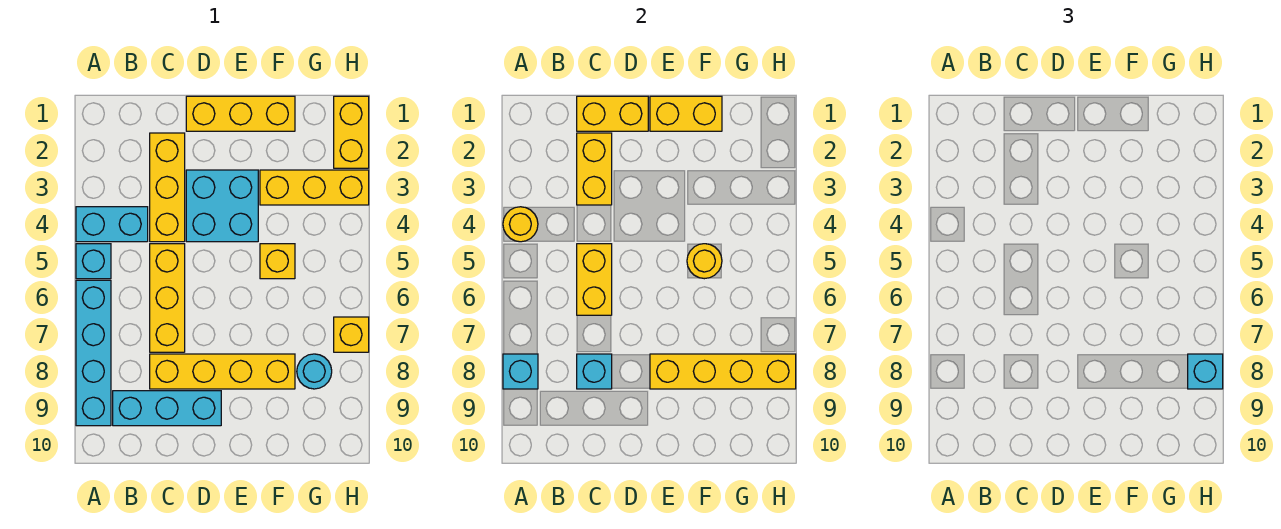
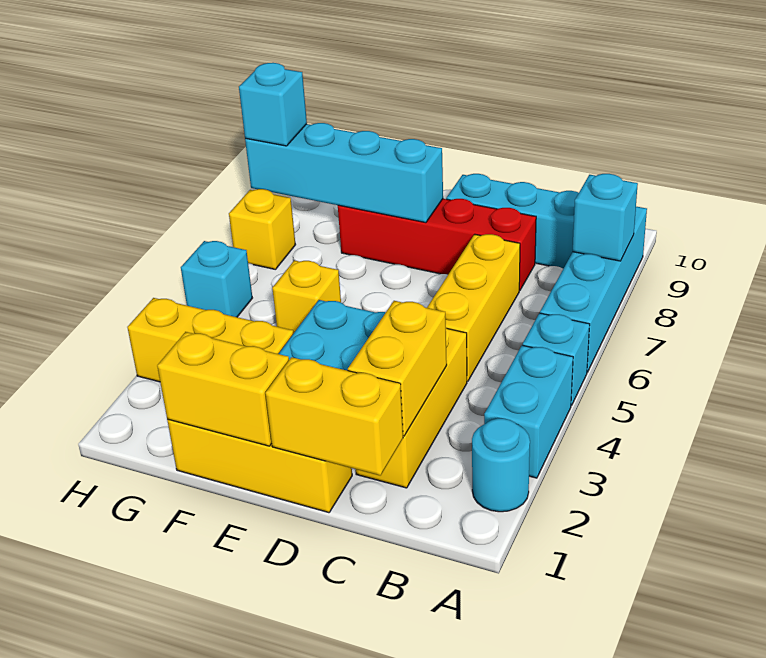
cyan brick A4:B4 level 1 -> cyan brick A3:A4 level 1
yellow round brick A4 level 2 -> none
yellow brick C5:C6 level 2 -> none
yellow brick C8:F8 level 1 -> red brick C8:F8 level 1
cyan brick C8 level 2 -> cyan brick H5 level 1
yellow brick E8:H8 level 2 -> cyan brick E8:H8 level 2
yellow round brick F5 level 2 -> none
cyan round brick G8 level 1 -> cyan round brick A2 level 1
yellow brick H1:H2 level 1 -> none

